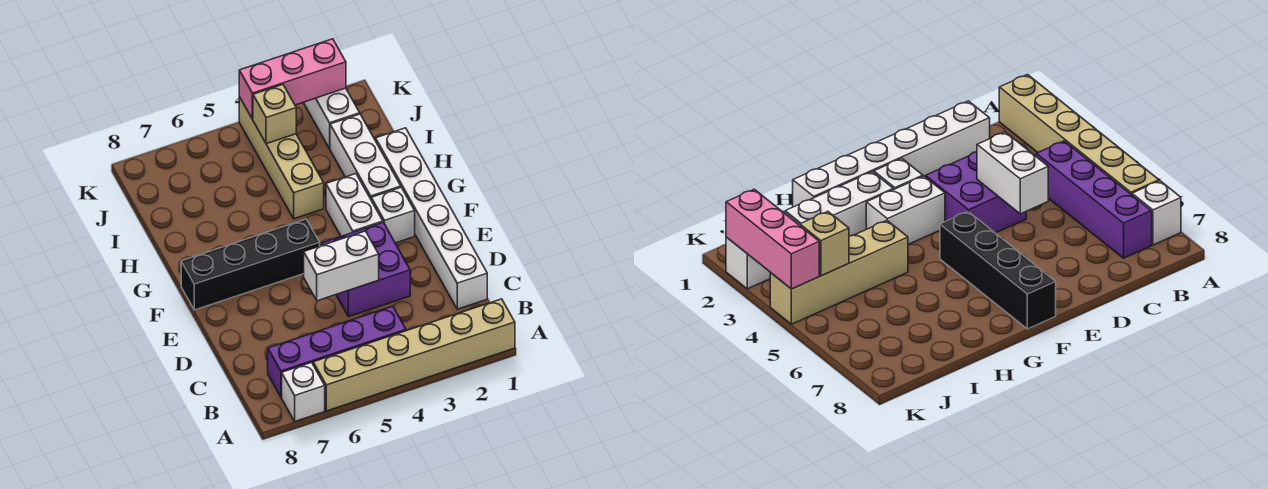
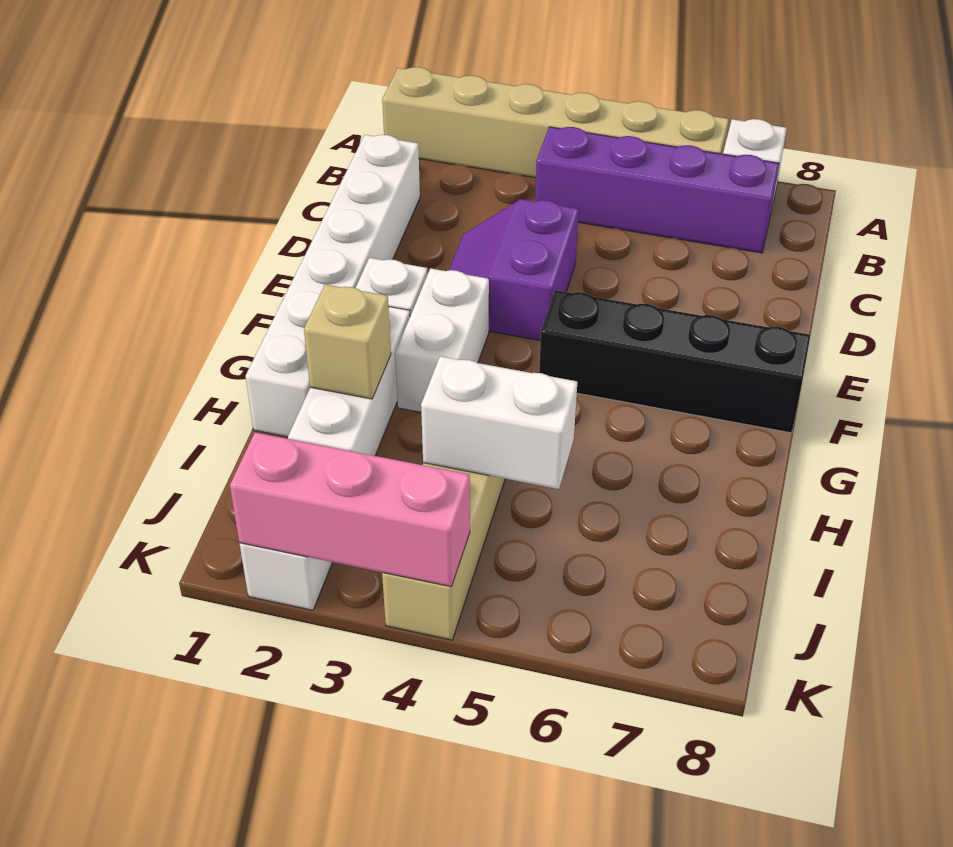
purple brick D3:E4 level 1 -> purple slope D3:E4 level 1 top 4
white brick D4:D5 level 2 -> white brick I4:I5 level 2
tan brick J4 level 2 -> tan brick H2 level 2

